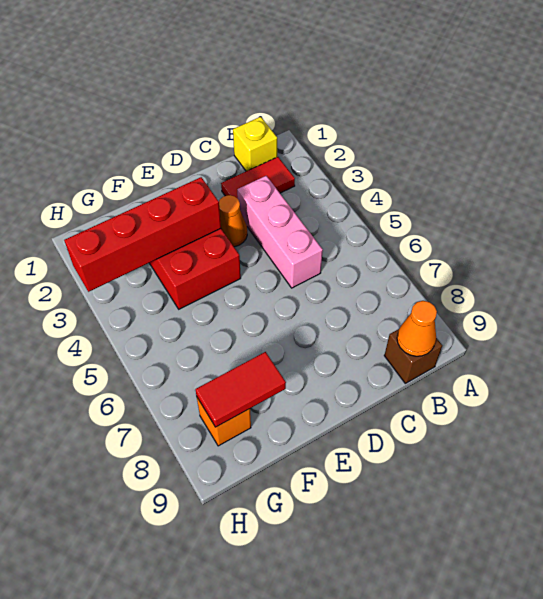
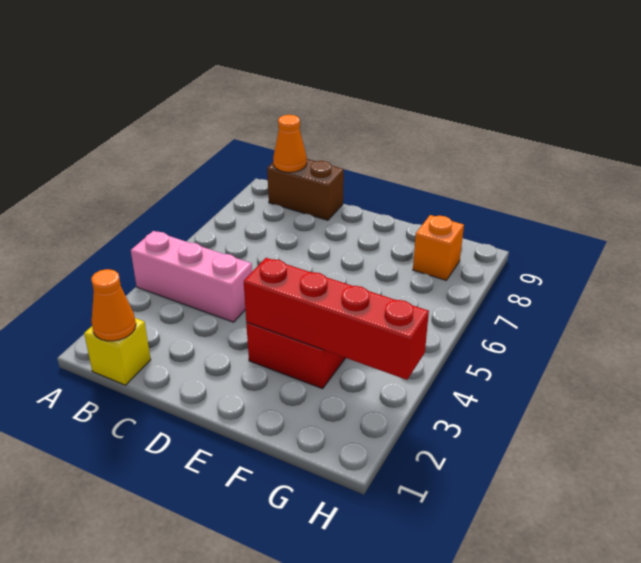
red tile B2:C2 level 1 -> none
brown brick B9 level 1 -> brown brick B9:C9 level 1
pink brick C3:C5 level 1 -> pink brick A4:C4 level 1
orange cone D3 level 1 -> orange cone B1 level 2
red tile F8:G8 level 2 -> none

